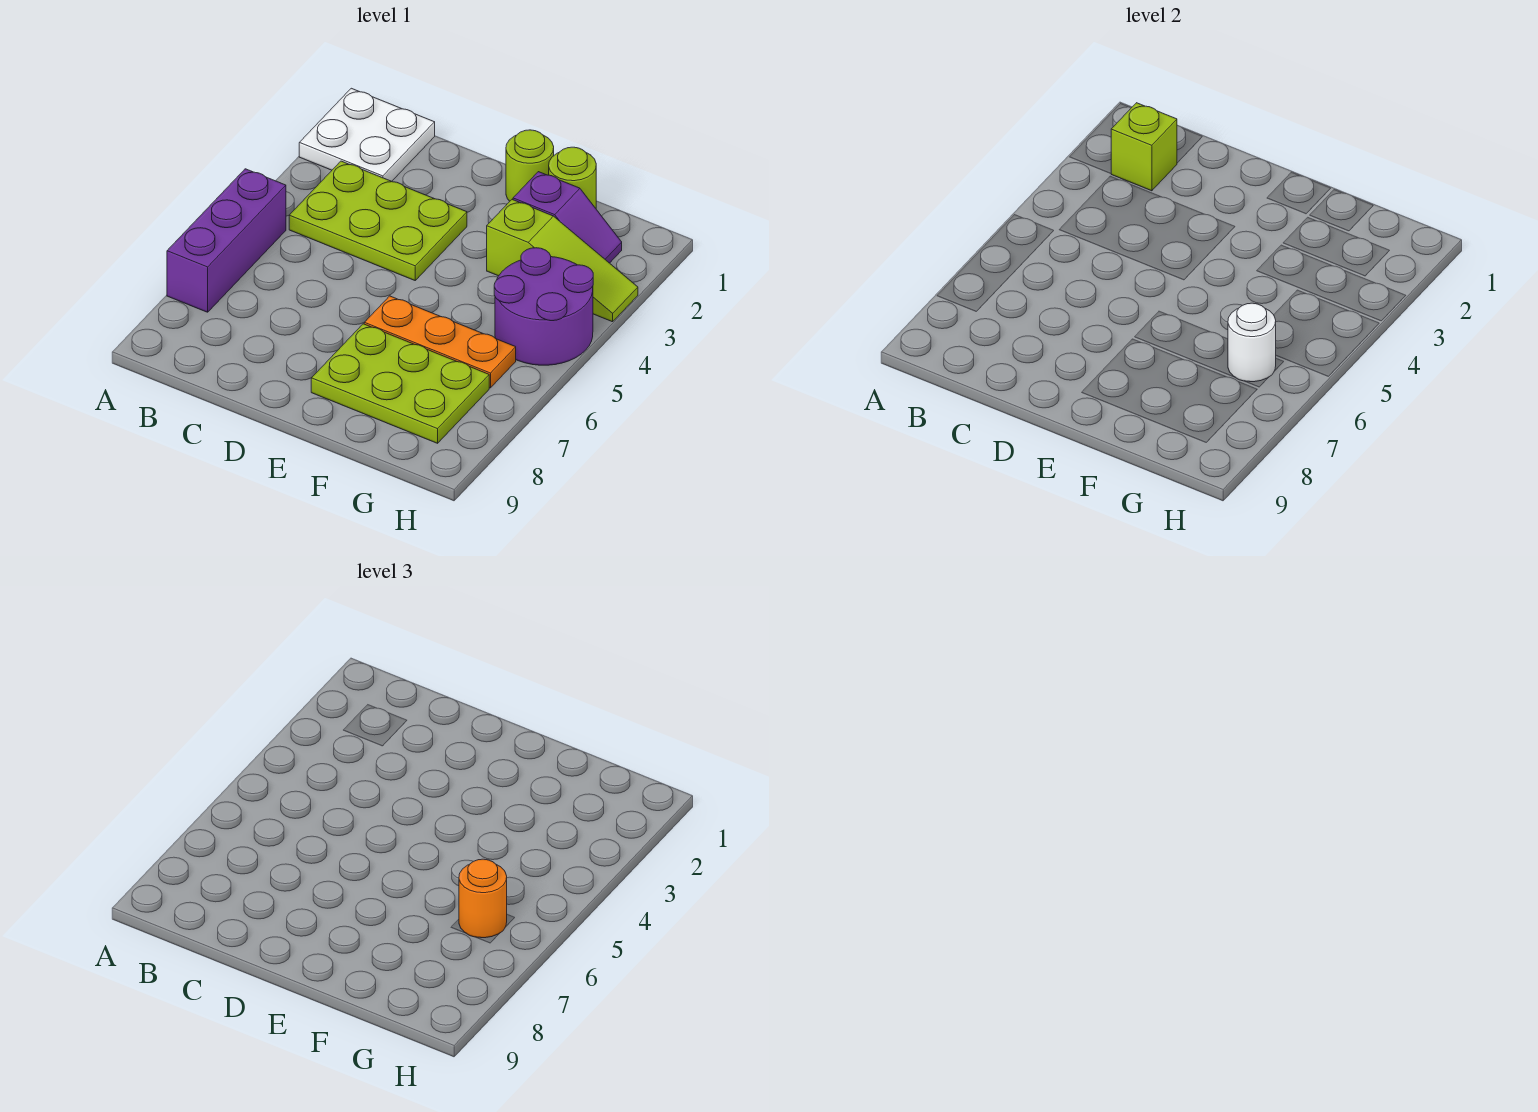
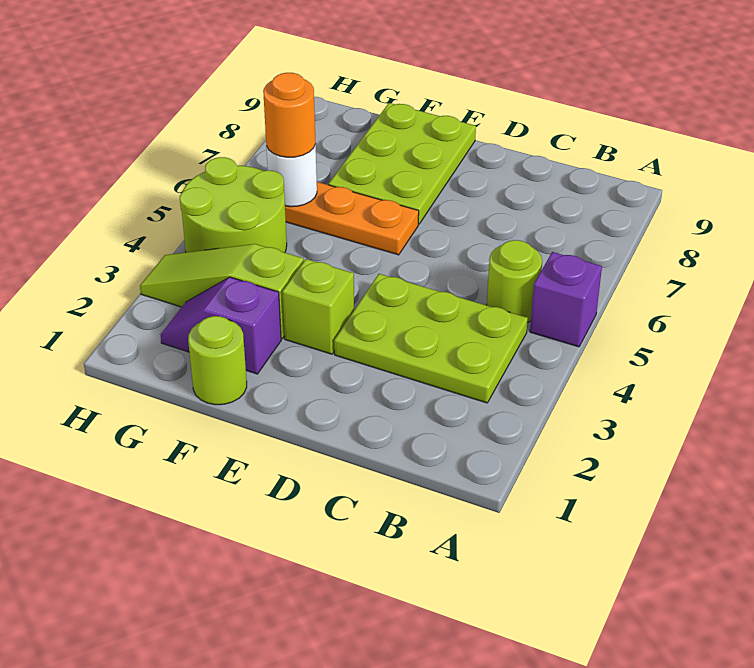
white plate A1:B2 level 1 -> none
purple brick A5:A7 level 1 -> purple brick A5 level 1
lime brick B2 level 2 -> lime brick E3 level 1
lime round brick E1 level 1 -> lime round brick B5 level 1
lime plate E7:G8 level 1 -> lime plate E7:F9 level 1
purple round brick G4:H5 level 1 -> lime round brick G4:H5 level 1

